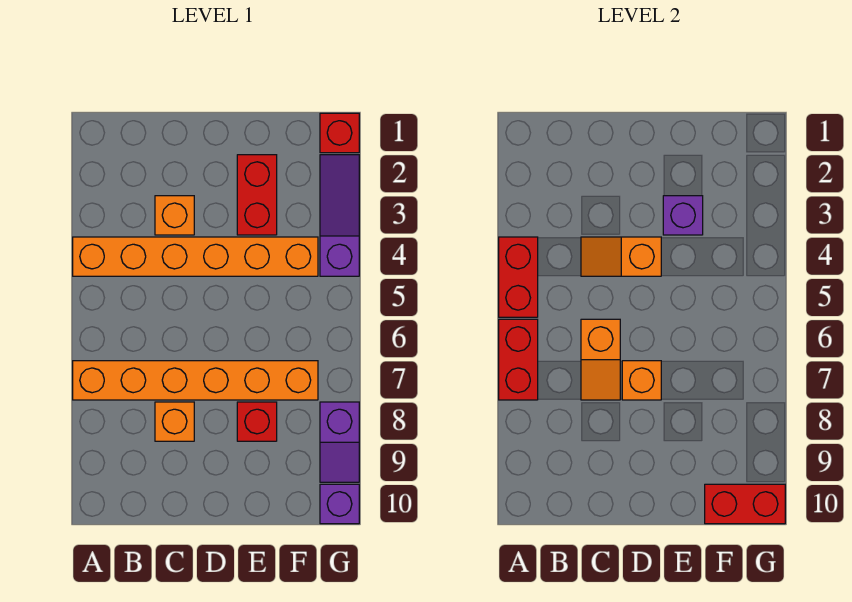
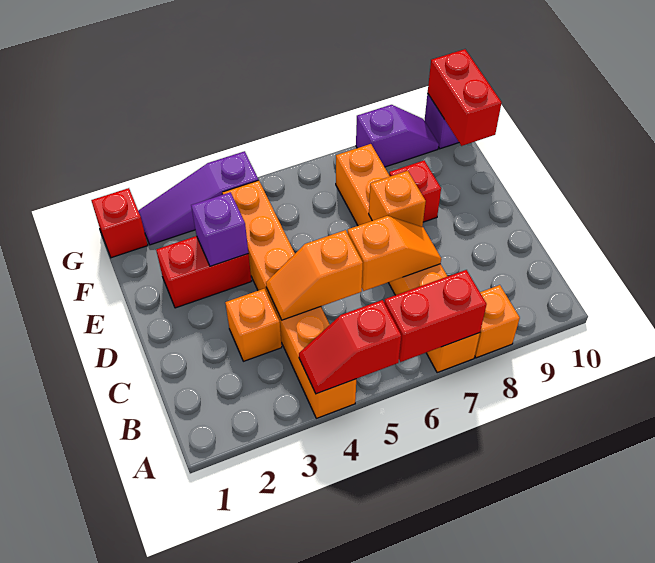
red brick A4:A5 level 2 -> red slope A4:A5 level 2 top 5
orange slope C4:D4 level 2 top D -> orange slope C4:C5 level 2 top 5
orange brick C8 level 1 -> orange brick A8 level 1

